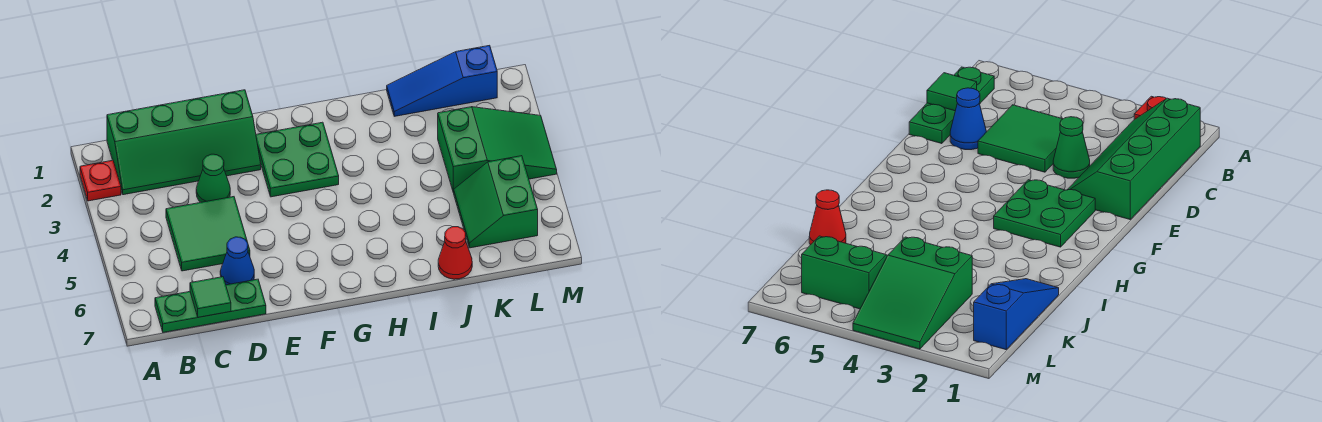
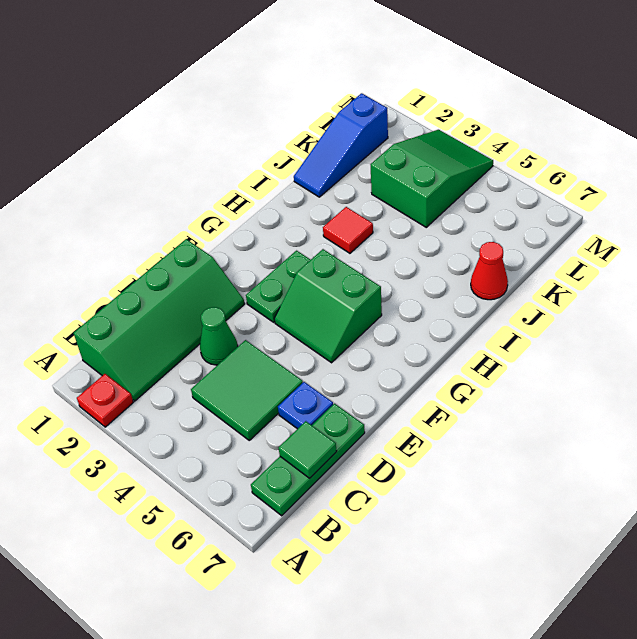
blue cone D6 level 1 -> blue plate D6 level 1
green plate F2:G3 level 1 -> green plate F3:G3 level 1
none -> red tile I3 level 1
green slope K5:L6 level 1 top L -> green slope F4:G5 level 1 top G

